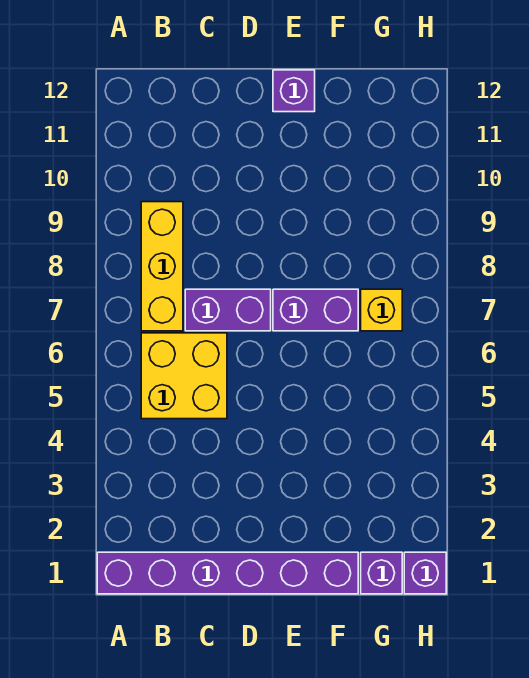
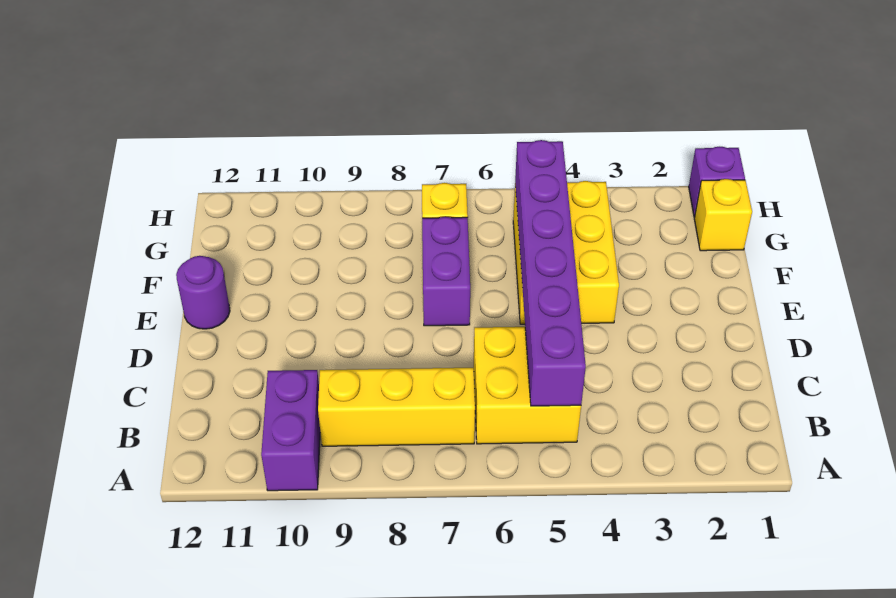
purple brick A1:F1 level 1 -> purple brick B5:G5 level 2
purple brick C7:D7 level 1 -> purple brick A10:B10 level 1
none -> yellow brick E4:G5 level 1
purple brick E12 level 1 -> purple round brick E12 level 1
purple brick G1 level 1 -> yellow brick G1 level 1

